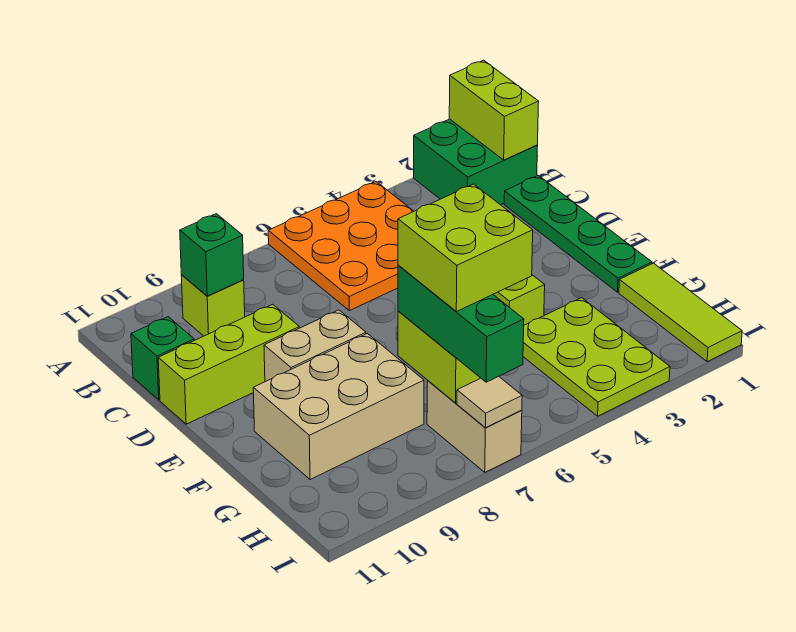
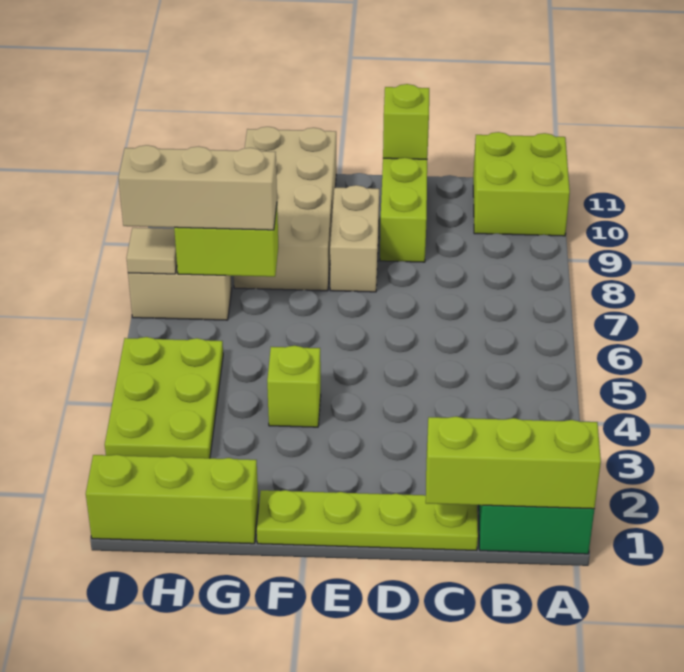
lime brick A1:B1 level 2 -> lime brick A1:C1 level 2
orange plate A4:C6 level 1 -> none
lime brick B9 level 1 -> lime brick D11 level 2
green brick B9 level 2 -> none
green plate C1:F1 level 1 -> lime plate C1:F1 level 1
green brick C11 level 1 -> none
tan brick F8:G10 level 1 -> tan brick F8:G11 level 1
lime tile G1:I1 level 1 -> lime brick G1:I1 level 1
lime plate G3:I4 level 1 -> lime plate H3:I5 level 1
lime brick G6:H7 level 4 -> lime brick A10:B11 level 1
green brick G7:I7 level 3 -> tan brick G7:I7 level 3

